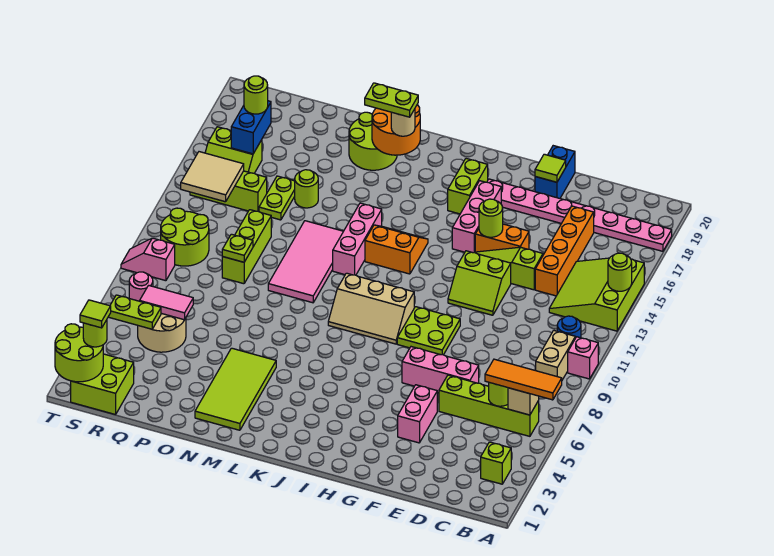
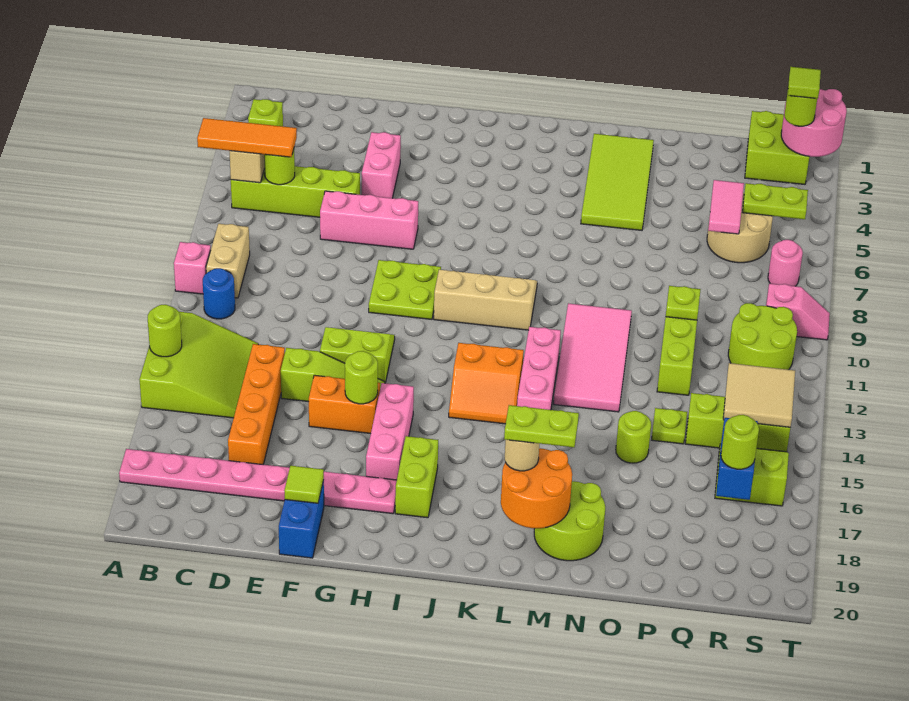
lime plate P14:P15 level 1 -> lime plate P14 level 1
pink tile Q6:R6 level 2 -> pink tile Q5:Q6 level 2
lime round brick S1:T2 level 2 -> pink round brick S1:T2 level 2

